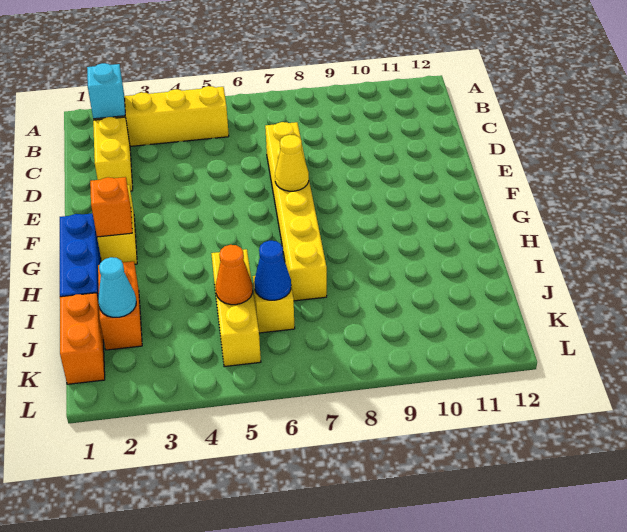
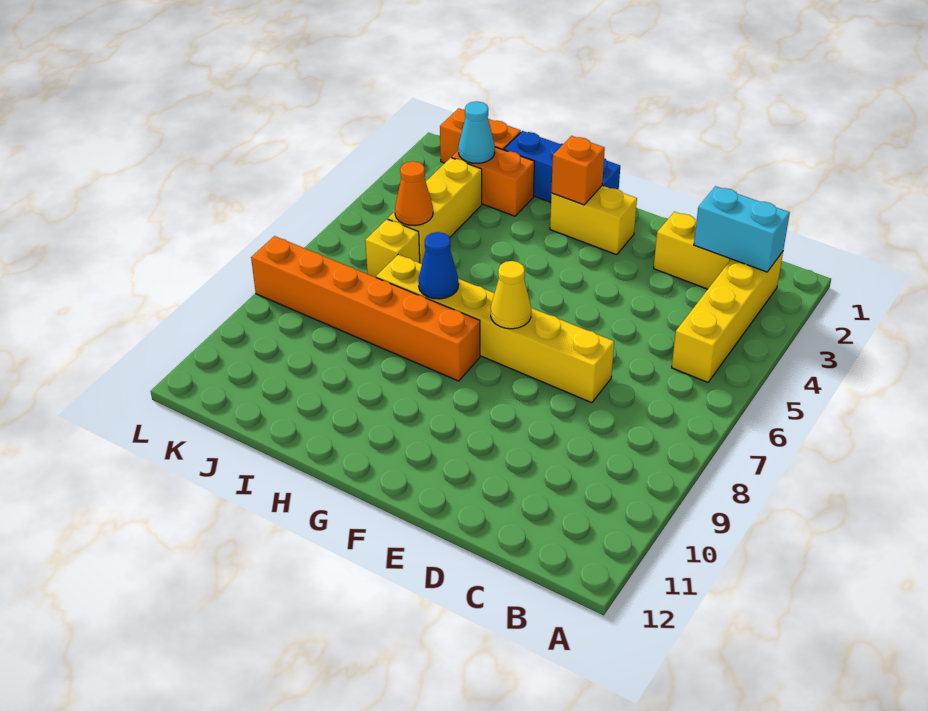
cyan brick B2 level 2 -> cyan brick B2:C2 level 2
none -> orange brick G8:L8 level 1
yellow brick I5:K5 level 1 -> yellow brick J3:J5 level 1
blue cone J6 level 2 -> blue cone H7 level 2

